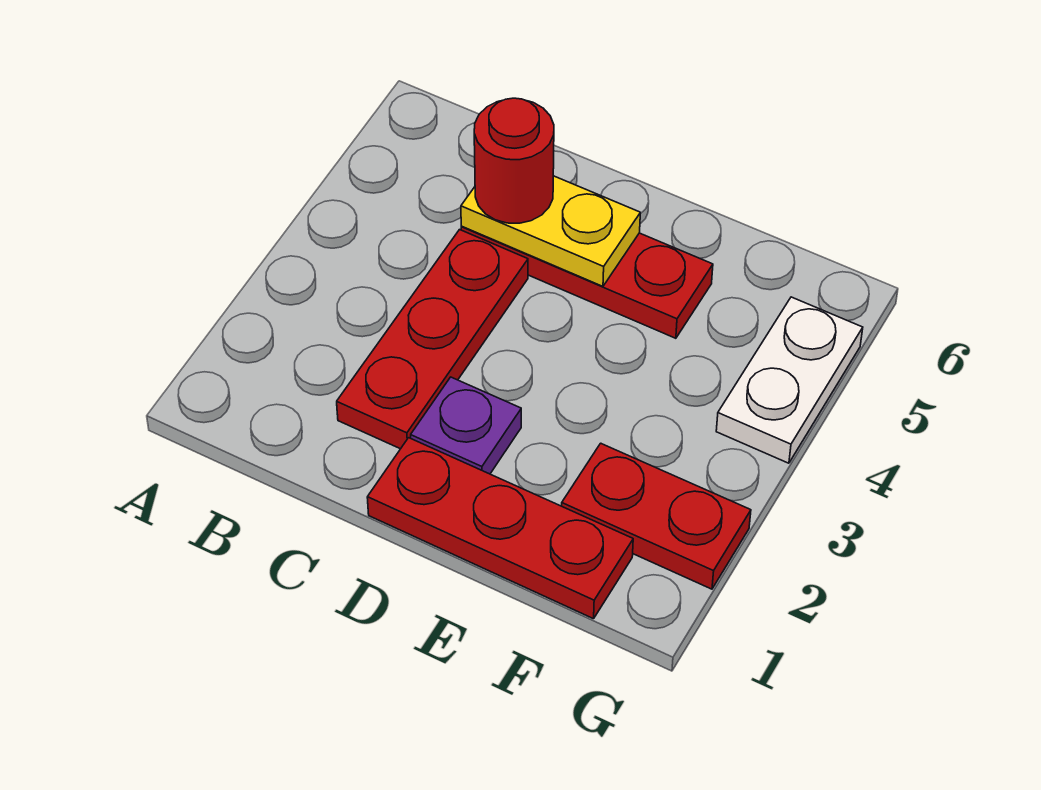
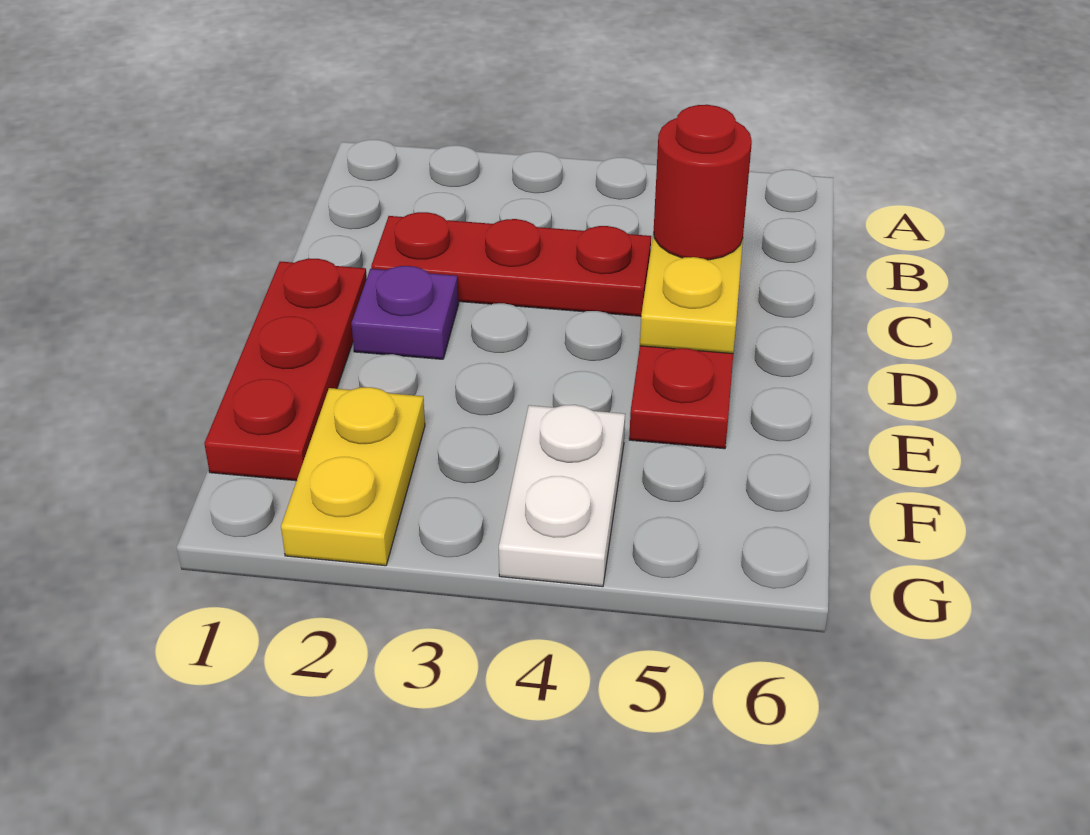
red plate F2:G2 level 1 -> yellow plate F2:G2 level 1
white plate G4:G5 level 1 -> white plate F4:G4 level 1

